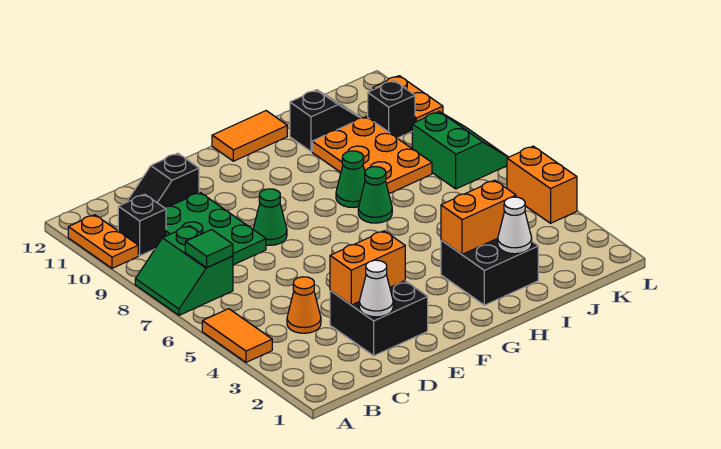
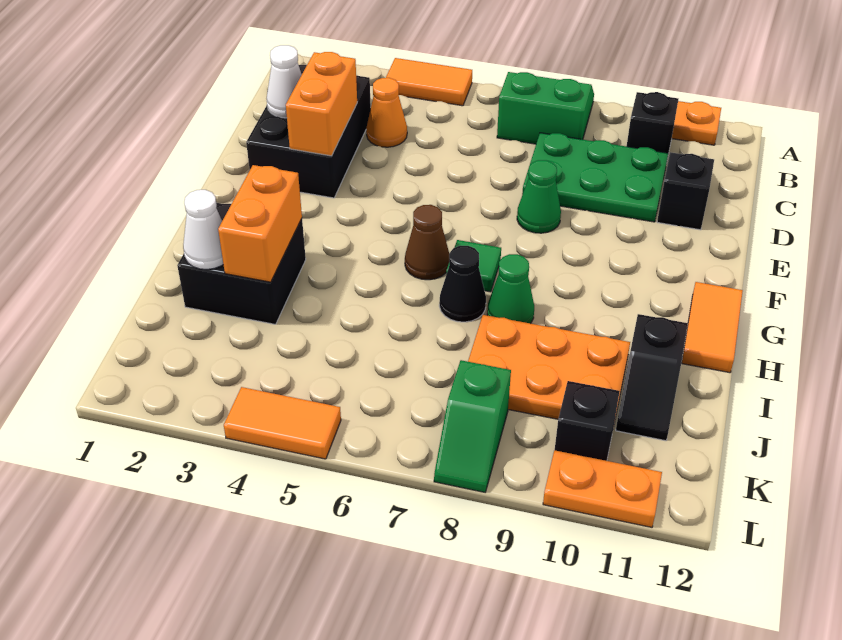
green tile B7 level 2 -> green tile G7 level 1
black brick D2:E3 level 1 -> black brick C2:E3 level 1
none -> brown cone G6 level 1
green cone H7 level 1 -> black cone H7 level 1
green slope K7:L8 level 1 top K -> green slope K8:L8 level 1 top K
orange brick L4:L5 level 1 -> orange tile L4:L5 level 1

